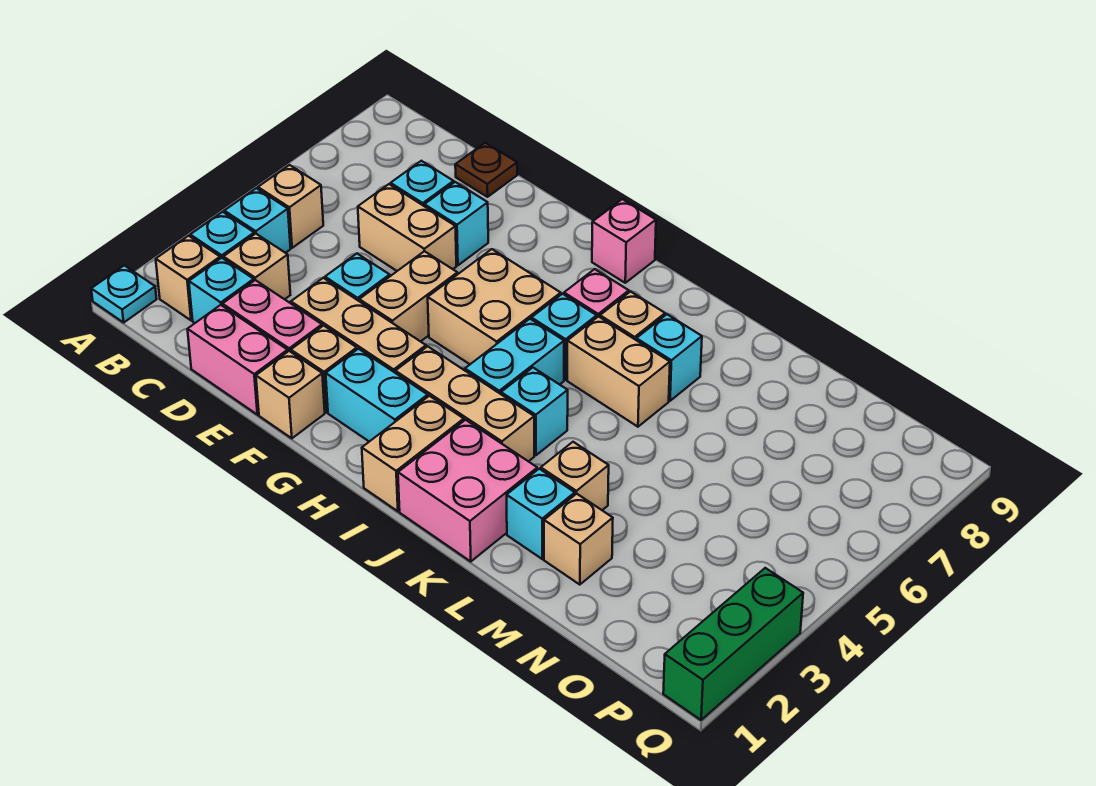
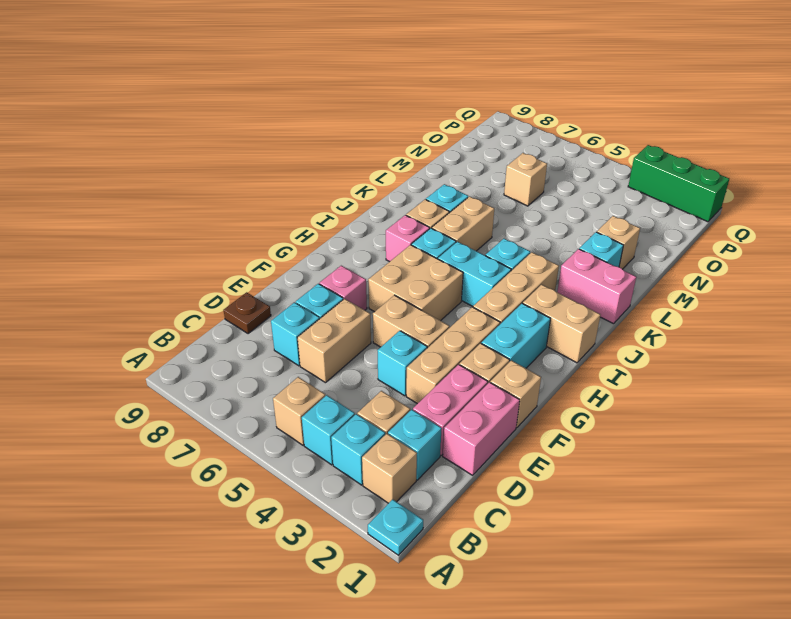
pink brick H9 level 1 -> pink brick F7 level 1
pink brick J1:K2 level 1 -> pink brick K1:K2 level 1
tan brick L3 level 1 -> tan brick N6 level 1

